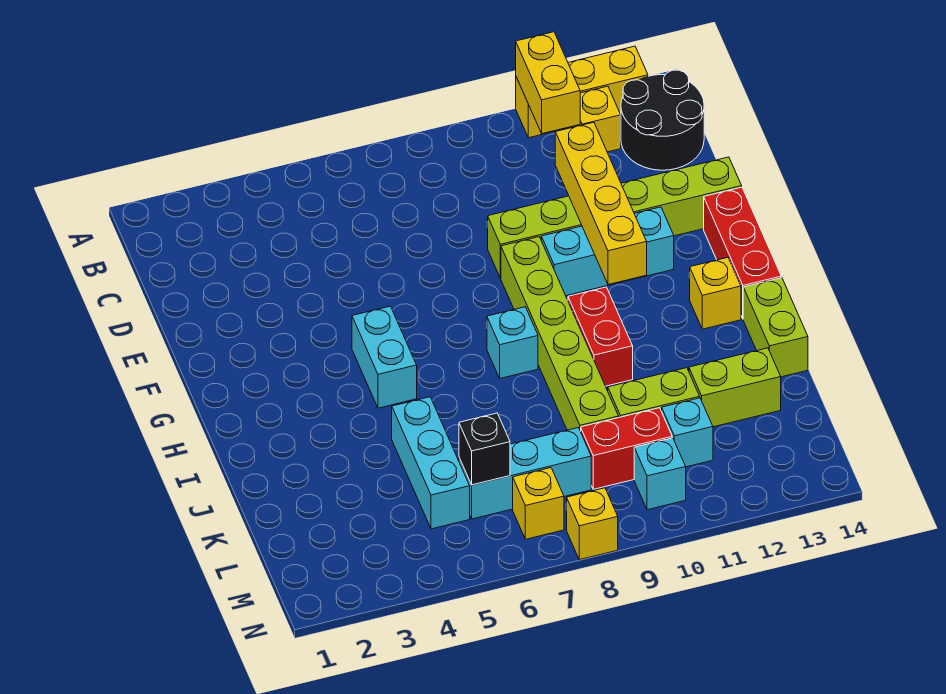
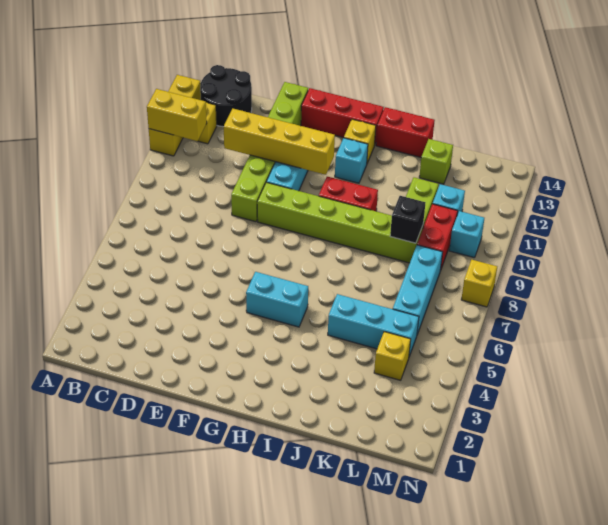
cyan brick H8 level 1 -> cyan brick H12 level 1
lime brick I14:J14 level 1 -> red brick I14:J14 level 1
lime brick K12:K13 level 1 -> lime brick K13 level 1
black brick L6 level 2 -> black brick K9 level 2
yellow brick M7 level 1 -> yellow brick L4 level 1

